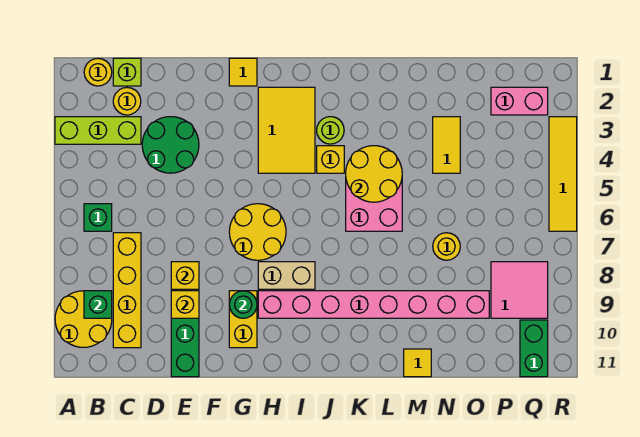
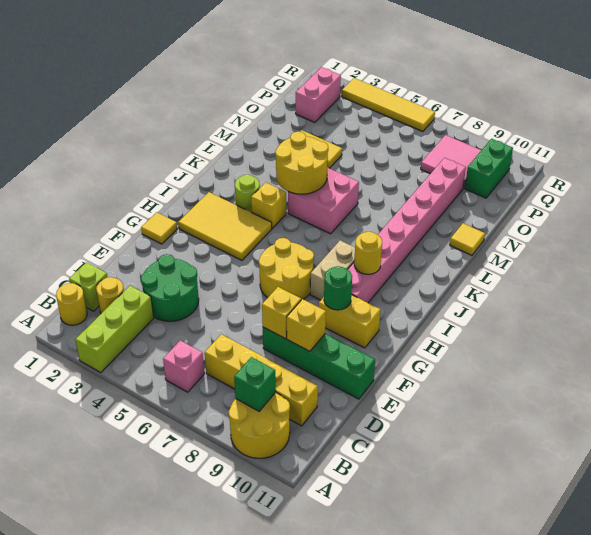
green brick B6 level 1 -> pink brick B6 level 1
yellow round brick N7 level 1 -> yellow round brick I9 level 2
green brick Q10:Q11 level 1 -> green brick P10:Q10 level 1

